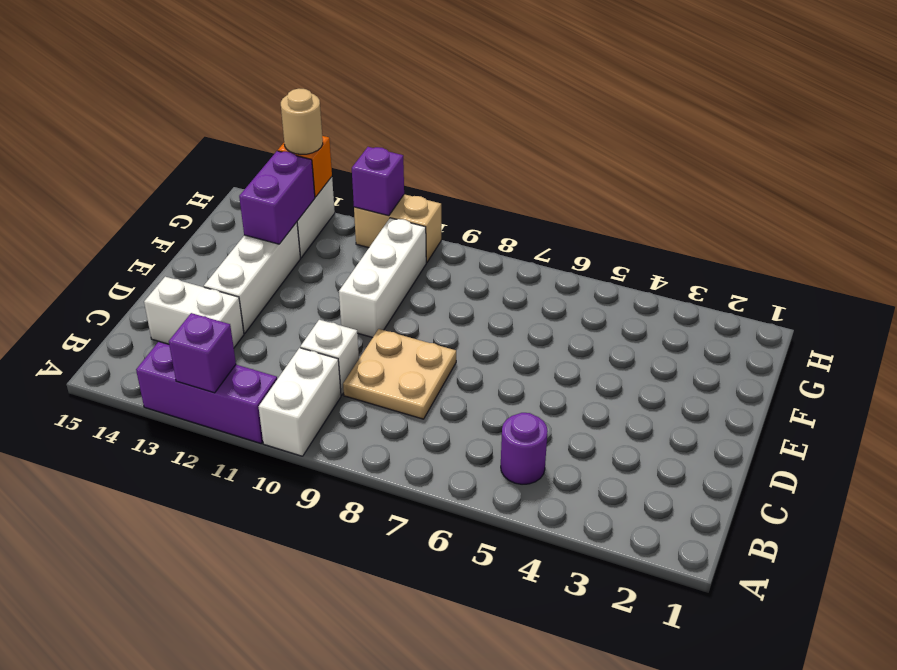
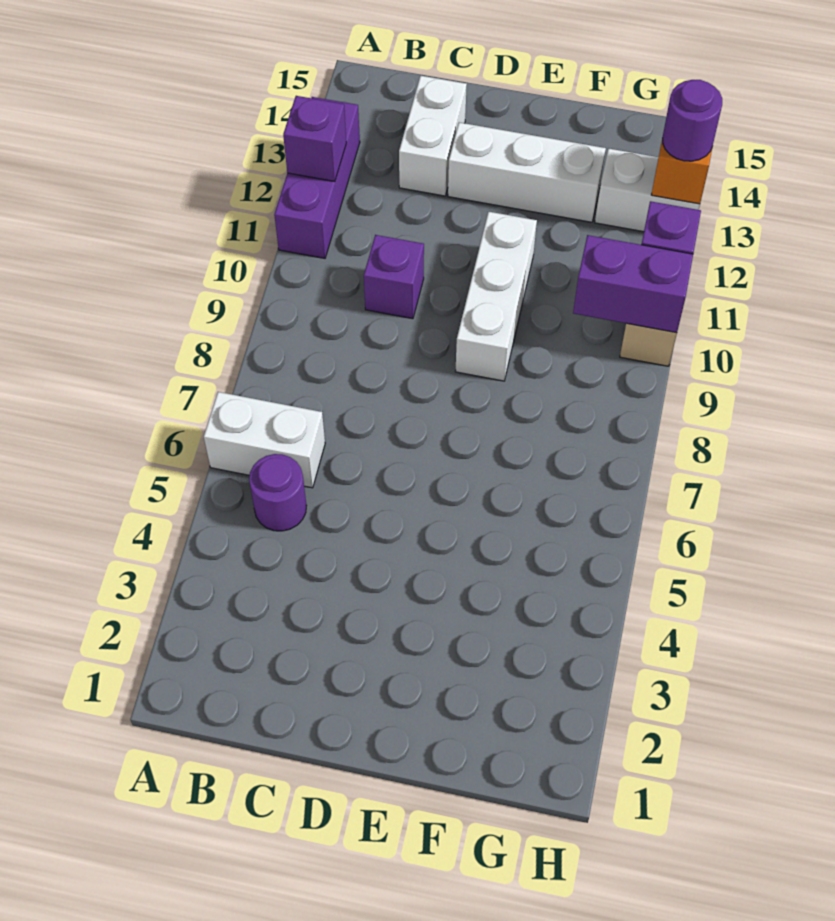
white brick A10:B10 level 1 -> white brick A6:B6 level 1
tan plate C8:D9 level 1 -> none
white brick C10 level 1 -> purple brick C10 level 1
white brick E10:G10 level 1 -> white brick E9:E11 level 1
purple brick F13:G13 level 2 -> purple brick G10:H10 level 2
tan round brick H13 level 3 -> purple round brick H13 level 3

